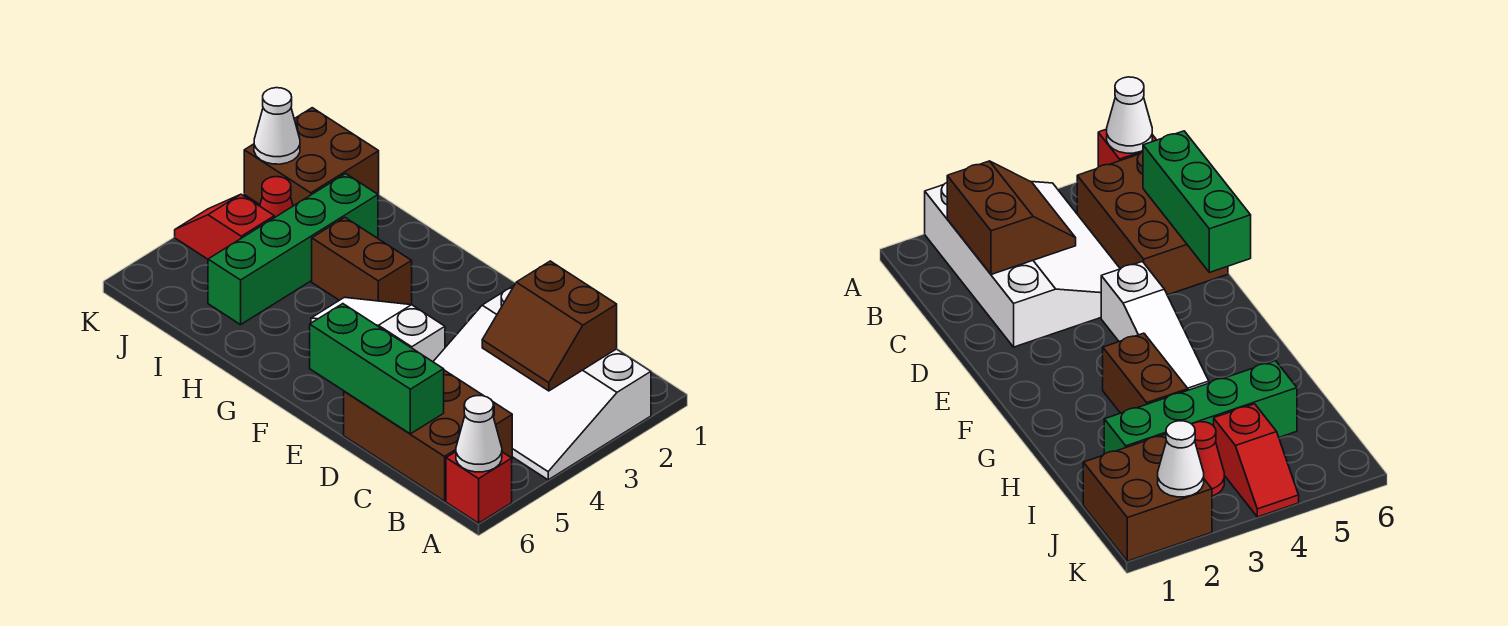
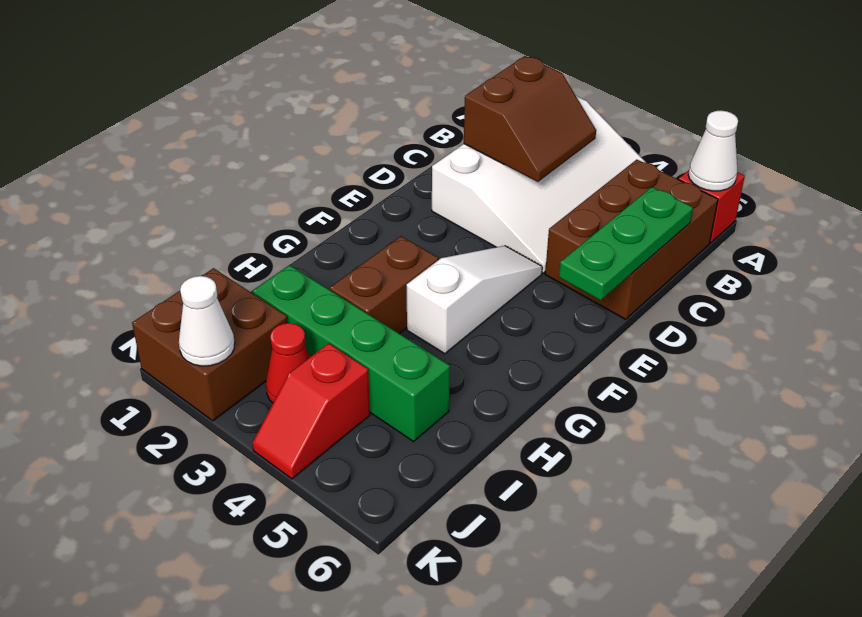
green brick C6:E6 level 2 -> green plate C6:E6 level 2
white slope E4:G4 level 1 top E -> white slope E4:G4 level 1 top G

